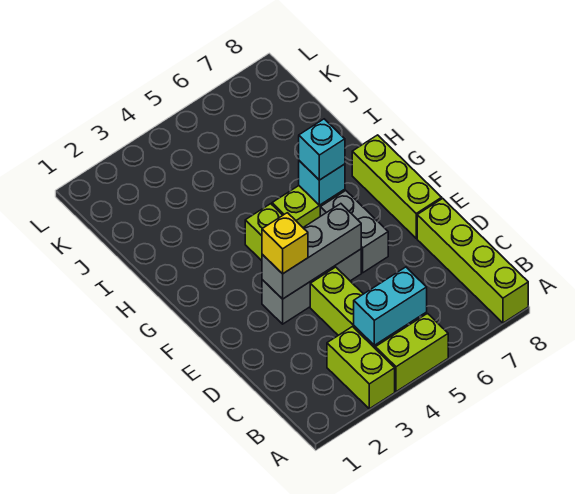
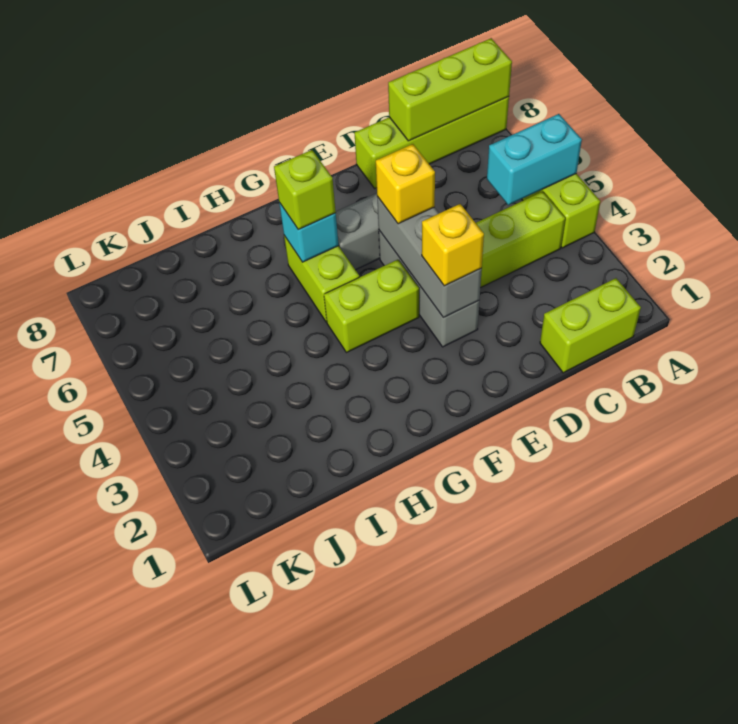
lime brick A3:B3 level 1 -> lime brick B1:C1 level 1
cyan brick B4:B5 level 2 -> cyan brick A5:B5 level 2
none -> yellow brick E5 level 3
lime brick E8:G8 level 1 -> lime brick A8:C8 level 2
cyan brick G6 level 3 -> lime brick G6 level 3

